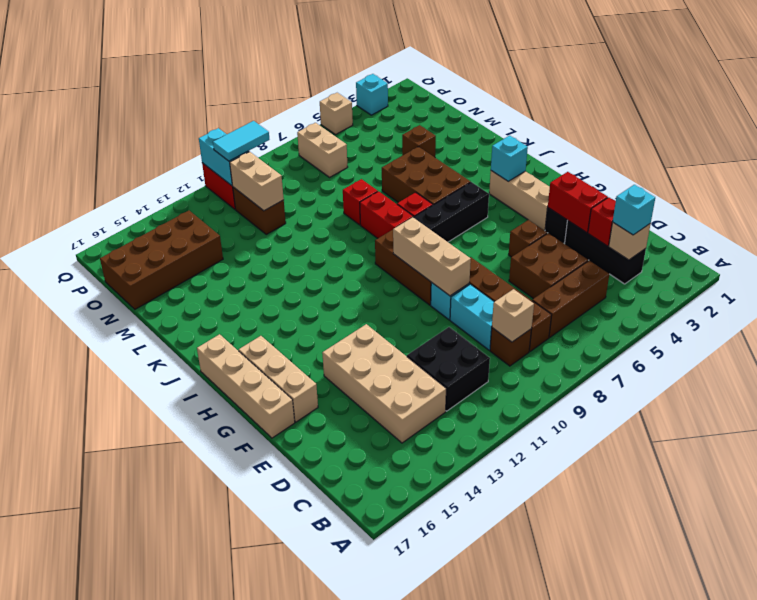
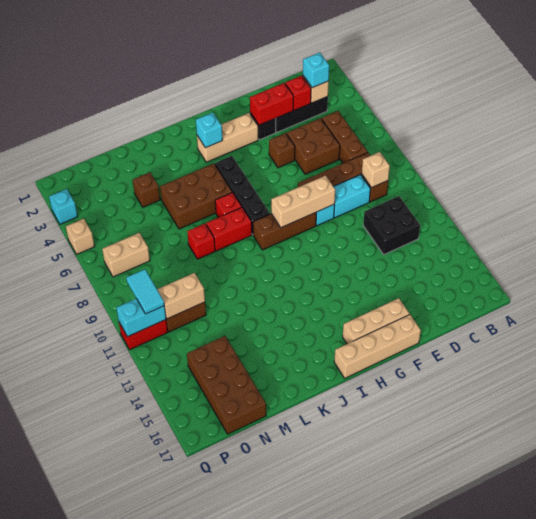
tan brick C13:F14 level 1 -> none

